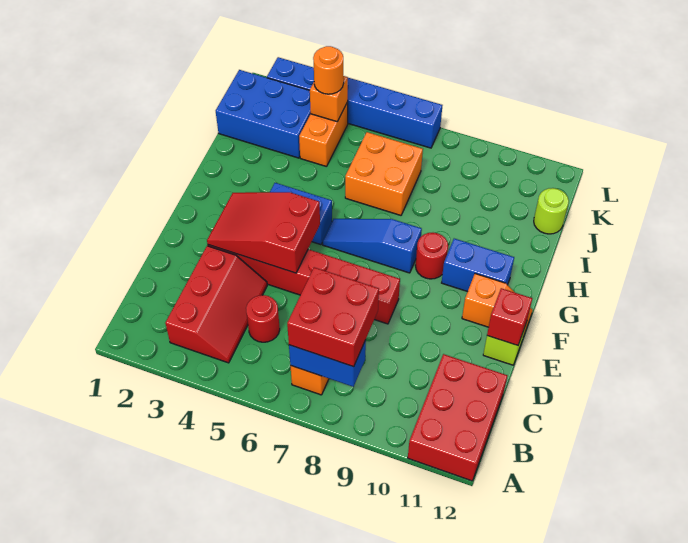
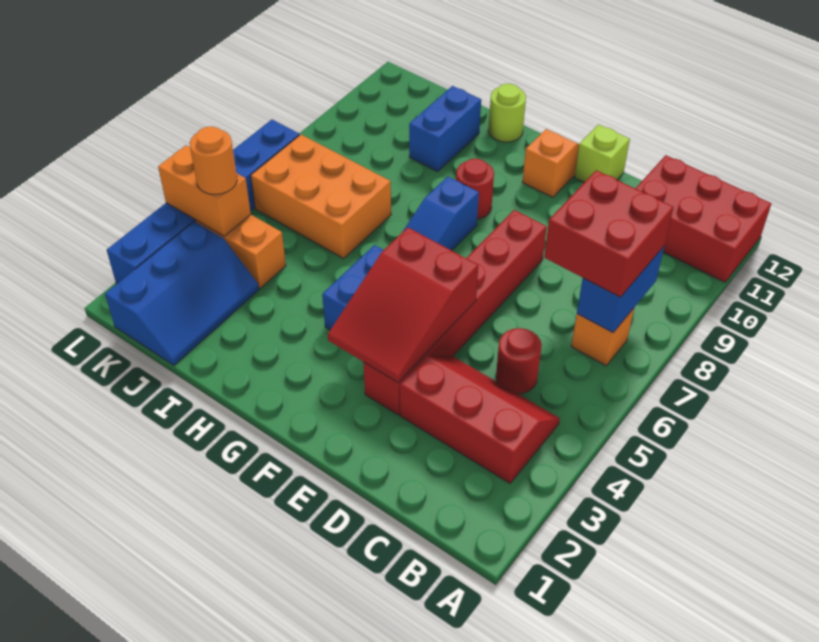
red brick E12 level 2 -> none
blue brick G10:G11 level 1 -> blue brick I10:I11 level 1
orange brick I6:J7 level 1 -> orange brick I6:K7 level 1
blue brick J1:K3 level 1 -> blue slope J1:K3 level 1 top K
lime round brick J12 level 1 -> lime round brick H12 level 1
orange brick K4 level 2 -> orange brick K4:L4 level 2

